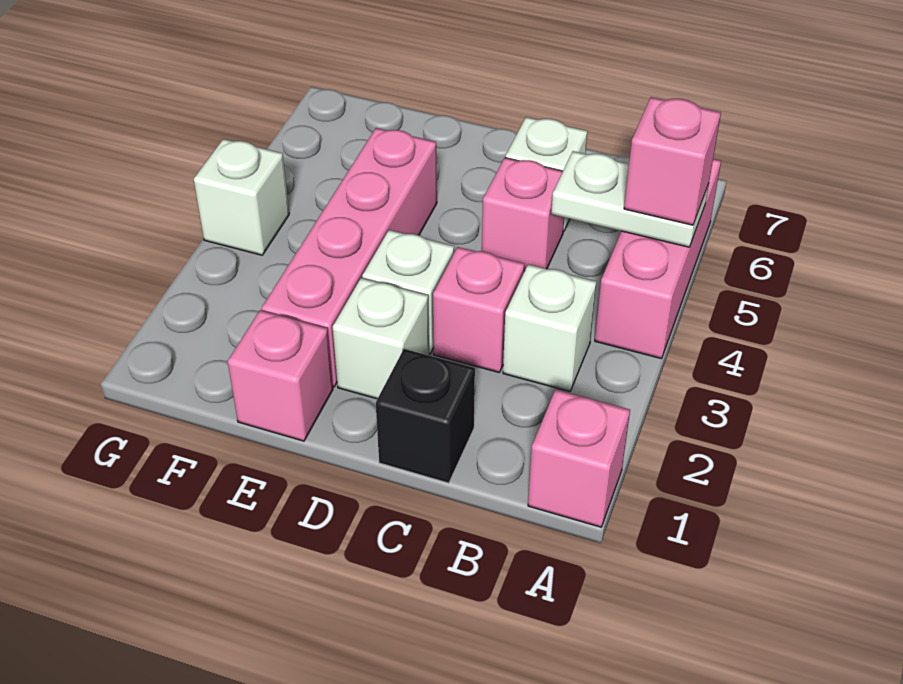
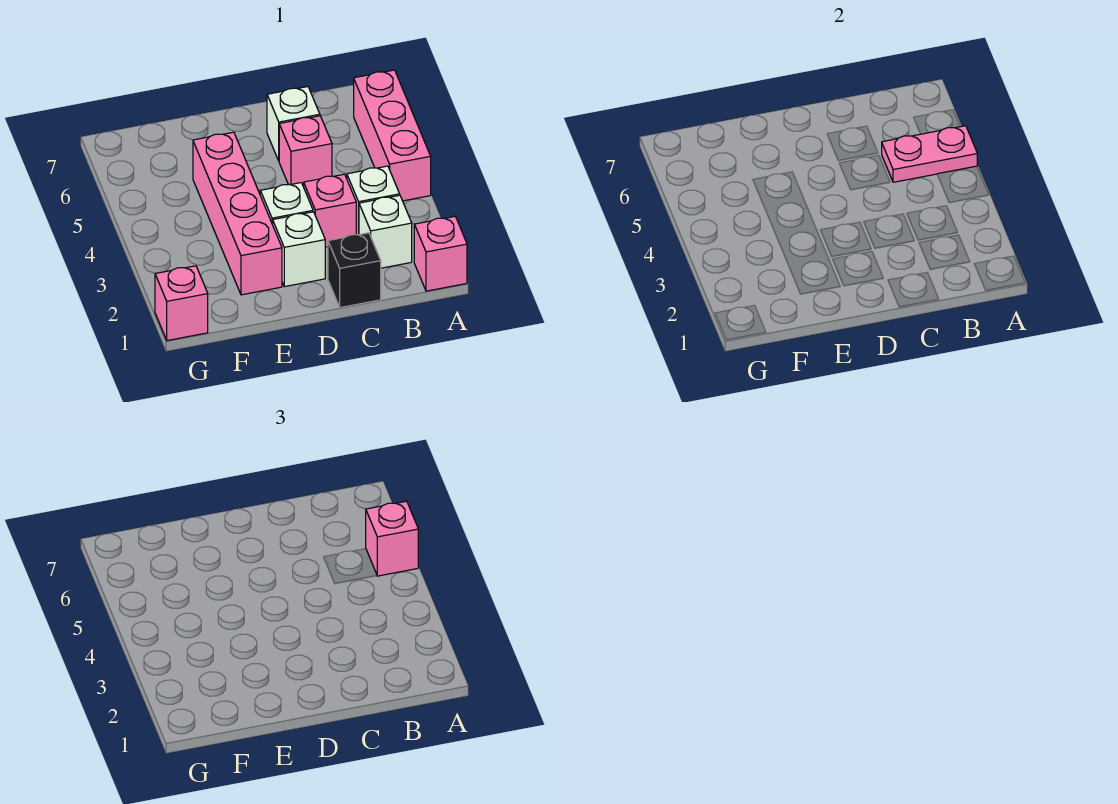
white plate A5:B5 level 2 -> pink plate A5:B5 level 2
pink brick E1 level 1 -> pink brick G1 level 1
white brick G4 level 1 -> white brick B2 level 1

